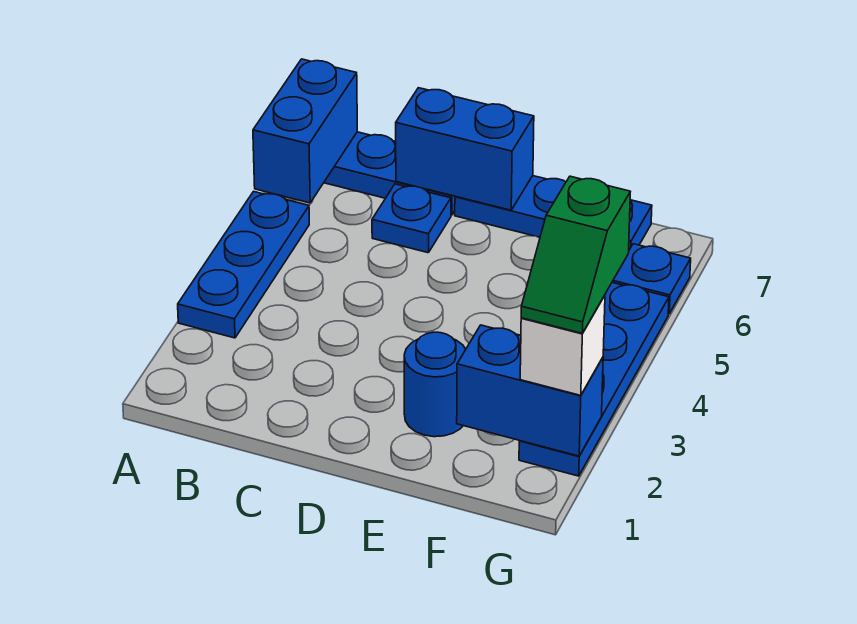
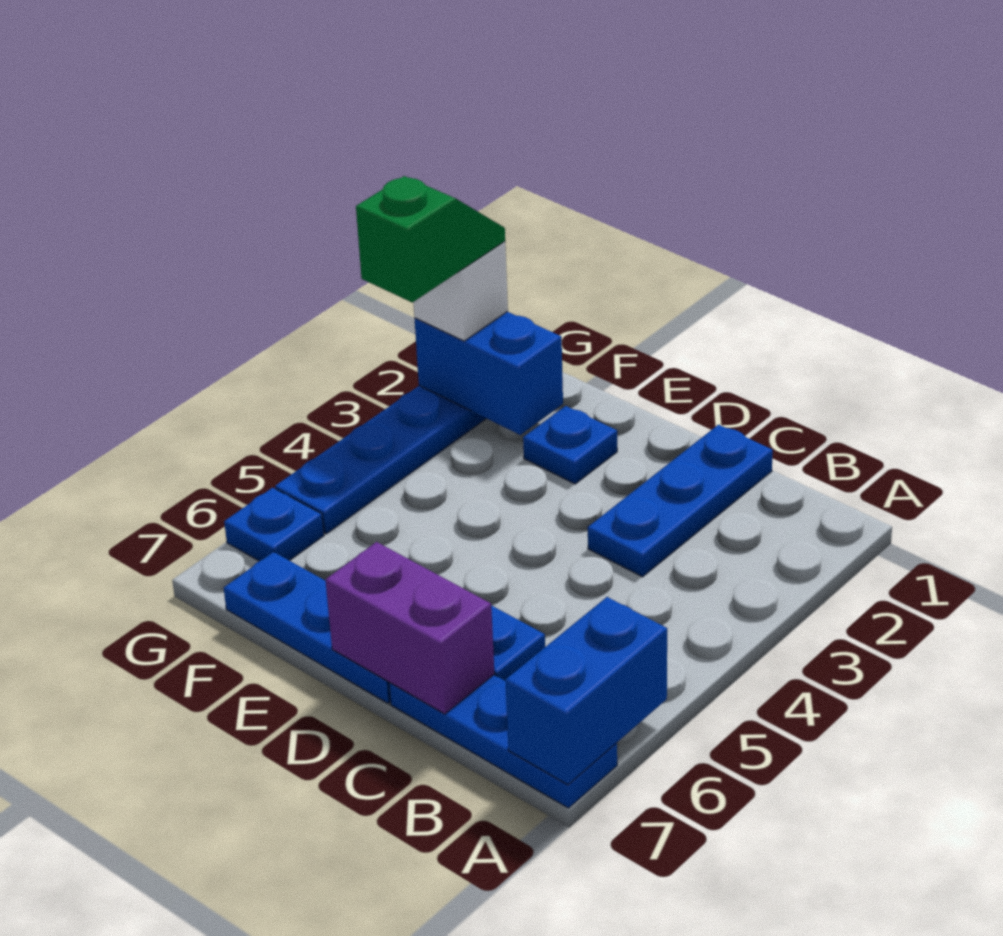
blue plate A3:A5 level 1 -> blue plate C1:C3 level 1
blue brick C7:D7 level 2 -> purple brick C7:D7 level 2
blue round brick E2 level 1 -> blue plate E2 level 1

